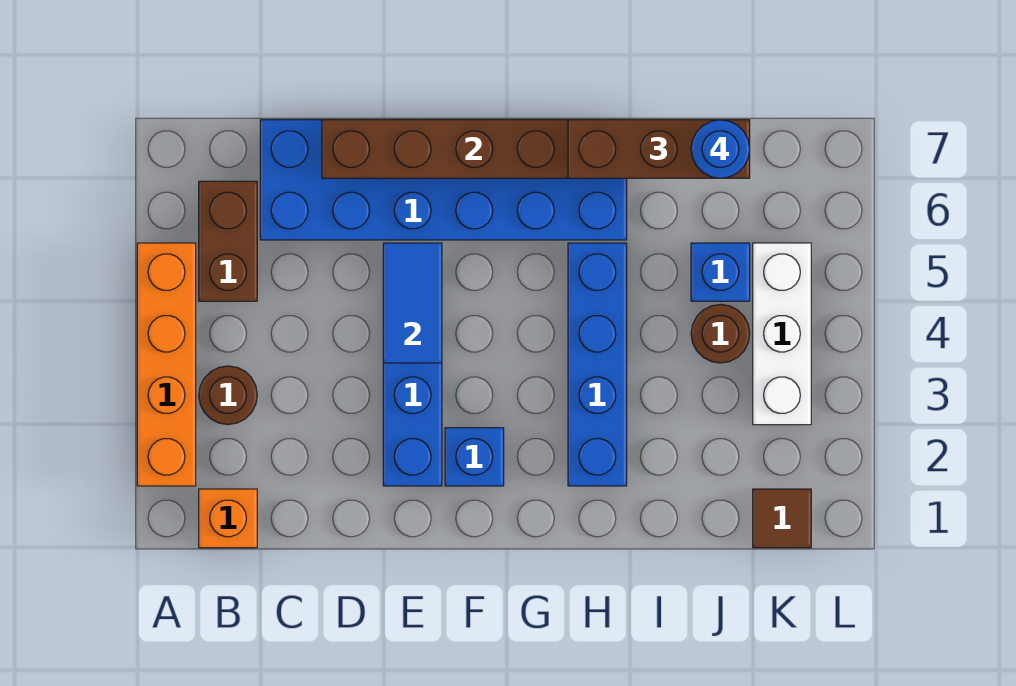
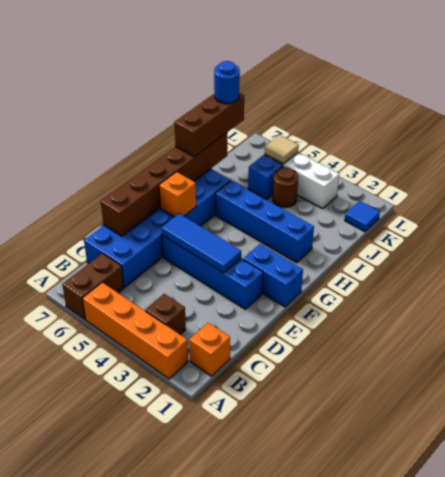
brown round brick B3 level 1 -> brown brick B3 level 1
brown brick B5:B6 level 1 -> brown brick A6:B6 level 1
blue tile E4:E5 level 2 -> blue tile E3:E5 level 2
blue brick F2 level 1 -> blue brick F1:F2 level 1
none -> orange brick F6 level 2
brown tile K1 level 1 -> blue tile K1 level 1
none -> tan tile K5 level 2

